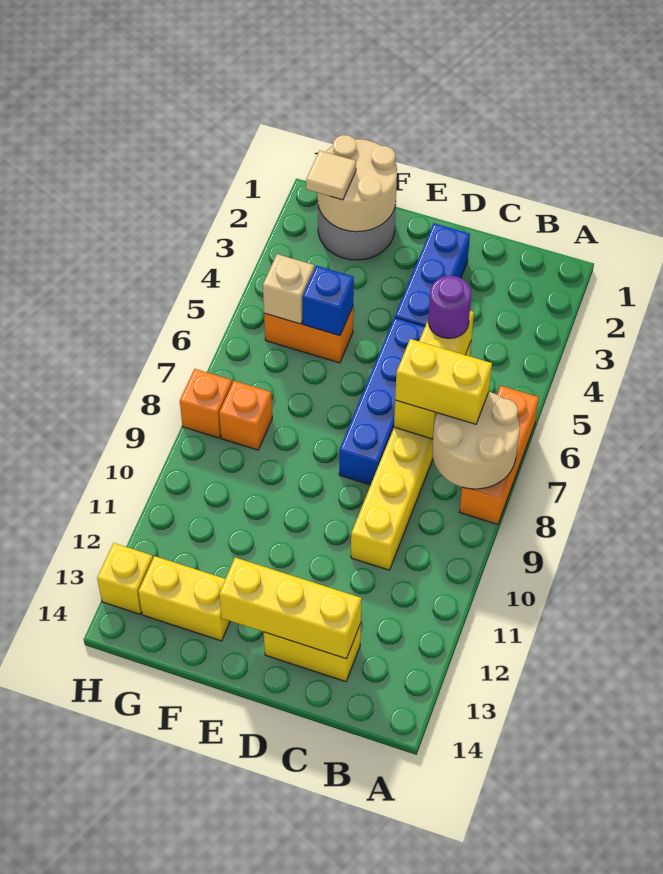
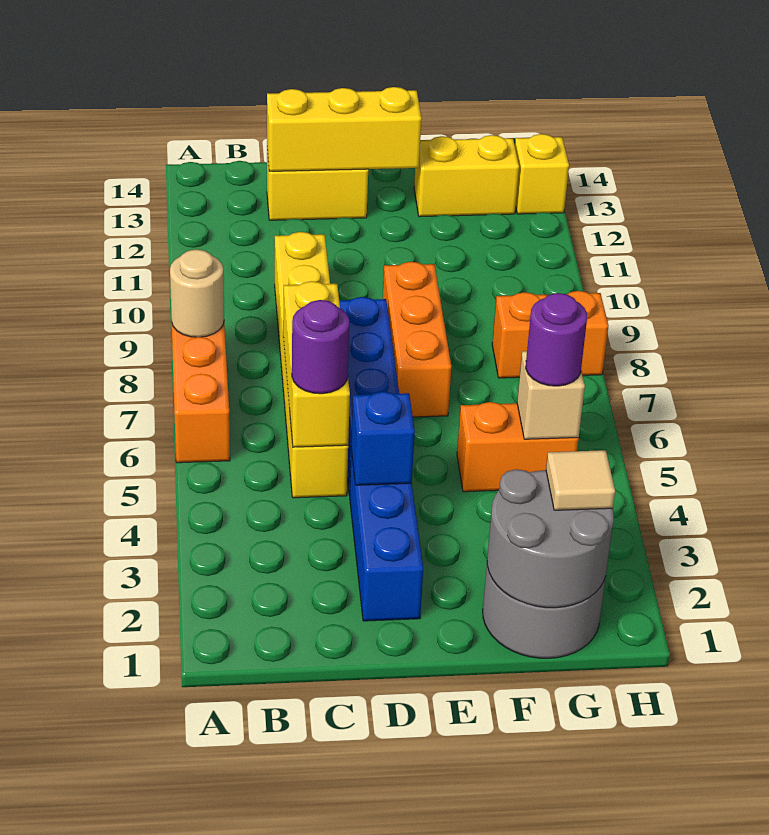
tan round brick A7:B8 level 2 -> tan round brick A8 level 2
yellow brick B7:C7 level 3 -> none
none -> orange brick E7:E9 level 1
tan round brick F1:G2 level 2 -> grey round brick F1:G2 level 2
blue brick F5 level 2 -> blue brick D4 level 2
none -> purple round brick G5 level 3

